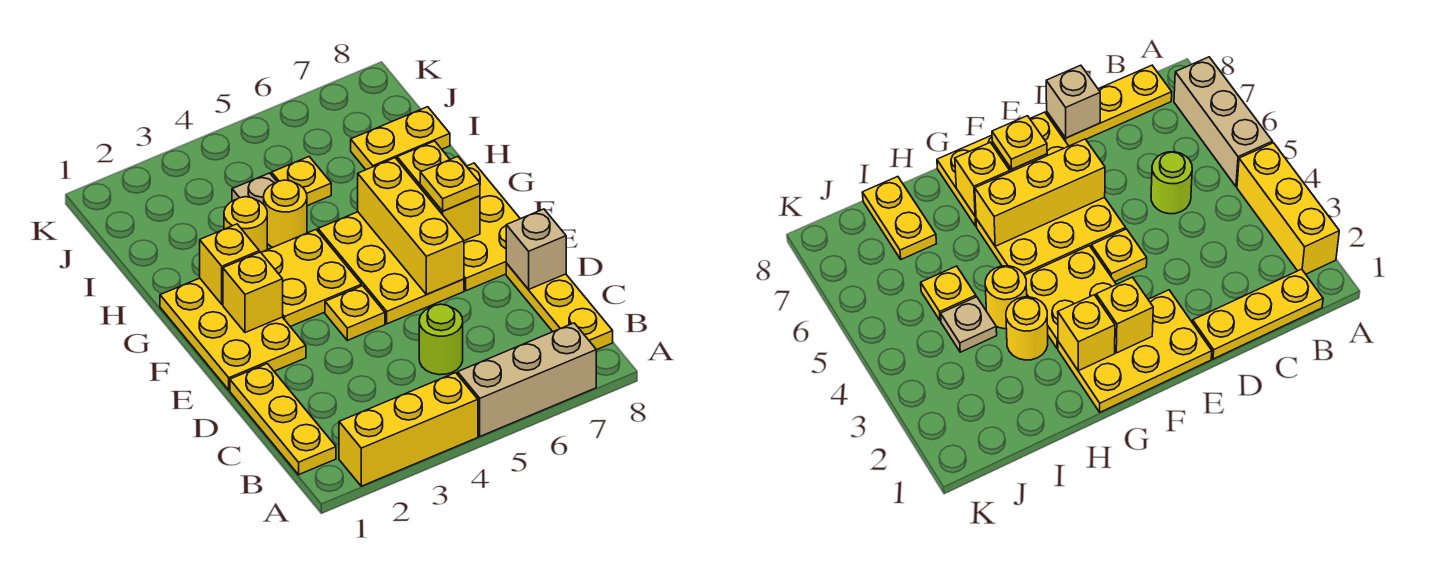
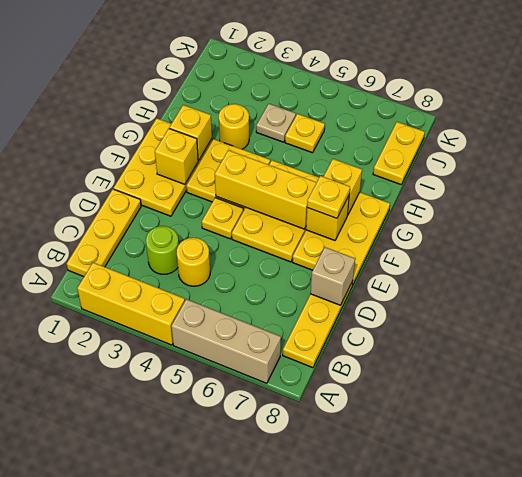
lime round brick C5 level 1 -> lime round brick C3 level 1
yellow brick E6:G6 level 2 -> yellow brick F4:F6 level 2
yellow round brick H4 level 1 -> yellow round brick C4 level 1
yellow plate I7:I8 level 1 -> yellow plate I8:J8 level 1

